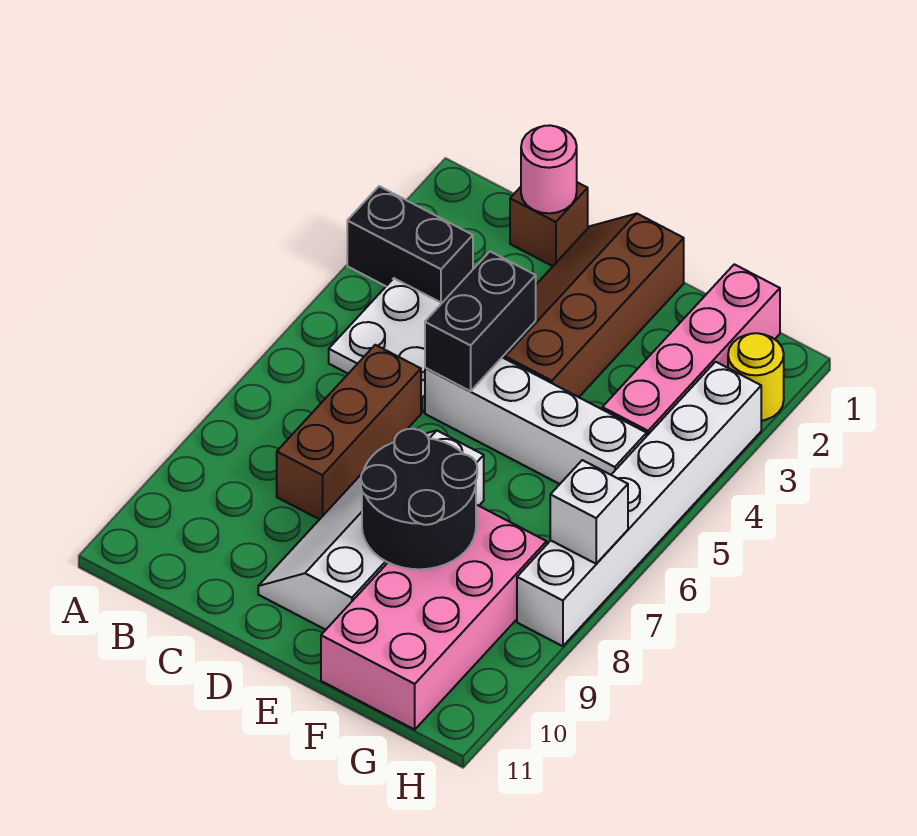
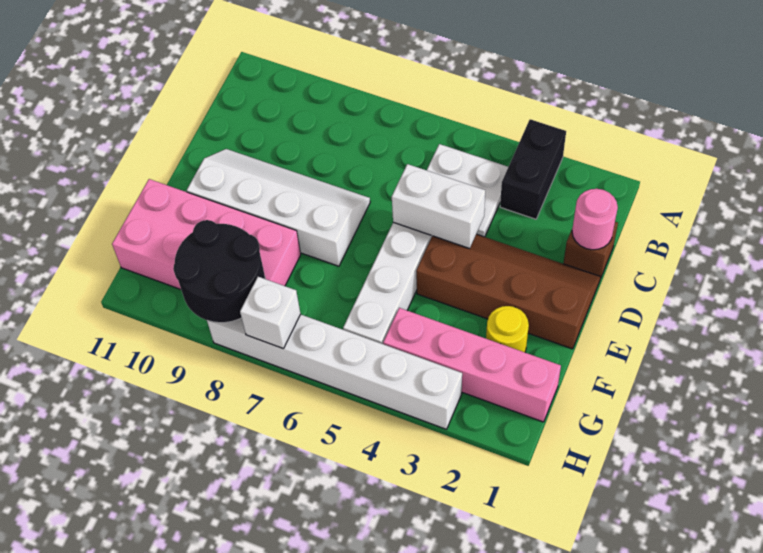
brown brick C6:C8 level 1 -> none
black brick D4:D5 level 2 -> white brick D4:D5 level 2
black round brick E8:F9 level 2 -> black round brick G8:H9 level 2
yellow round brick H2 level 1 -> yellow round brick F2 level 1

